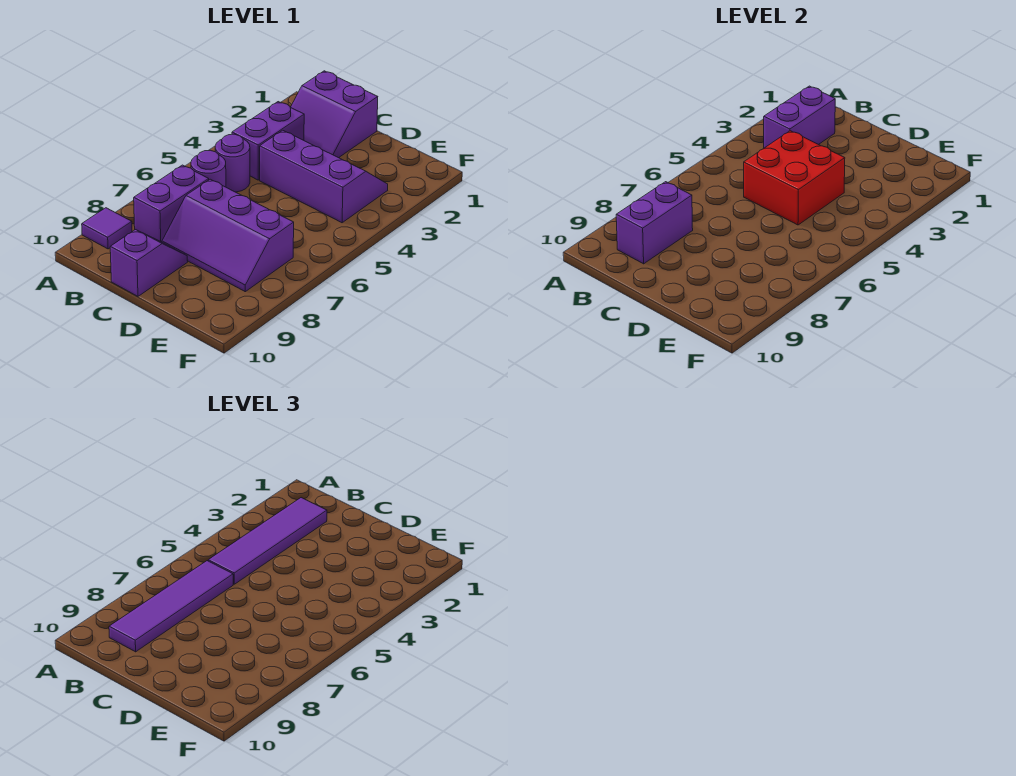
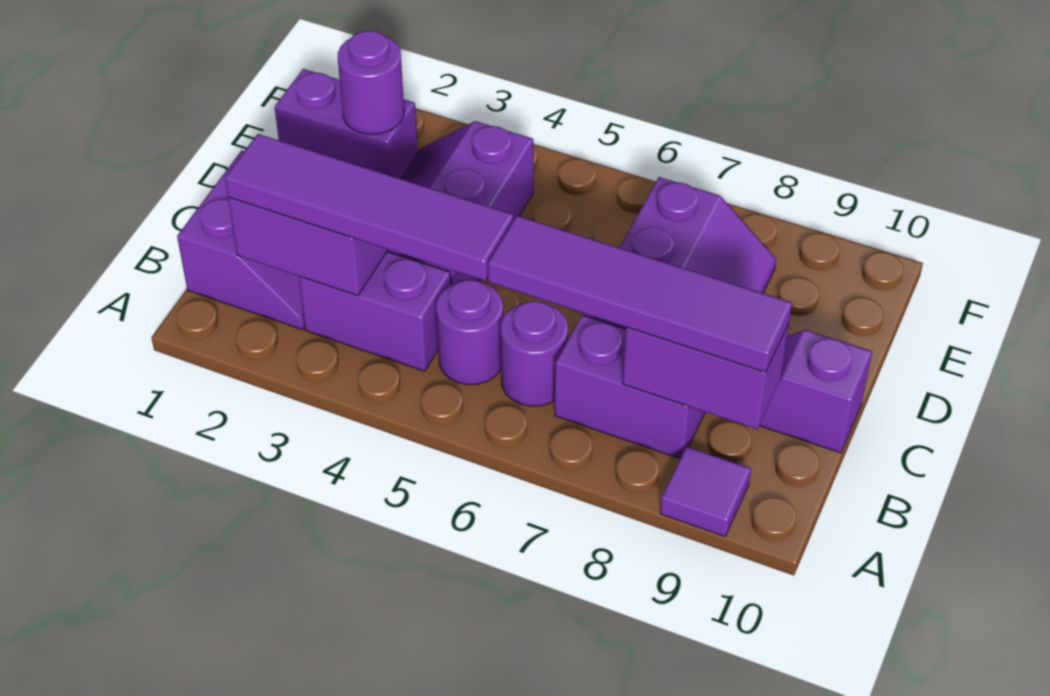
red brick C4:D5 level 2 -> none
none -> purple brick E1:E2 level 1
none -> purple round brick E2 level 2

